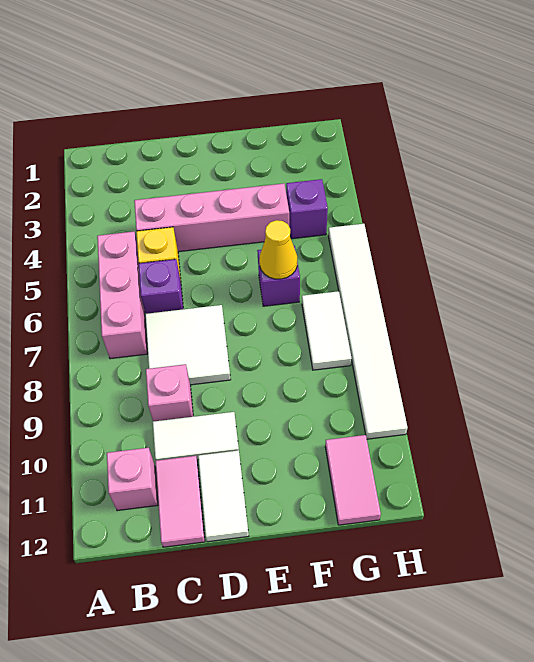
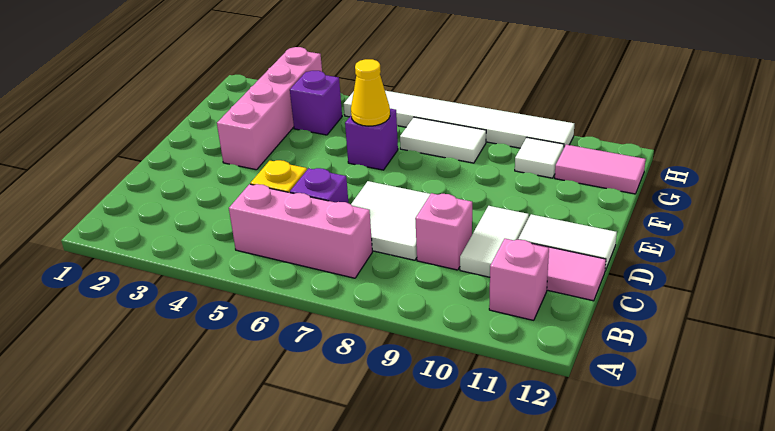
pink brick C4:F4 level 1 -> pink brick E3:H3 level 1
none -> white tile G10 level 1

